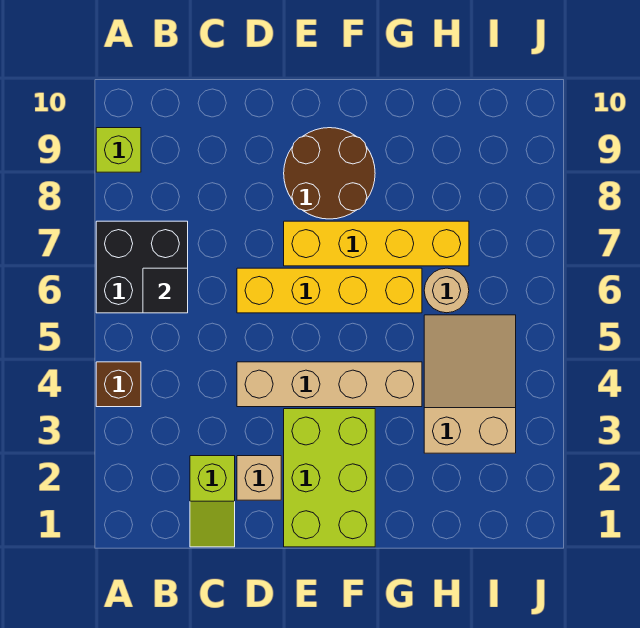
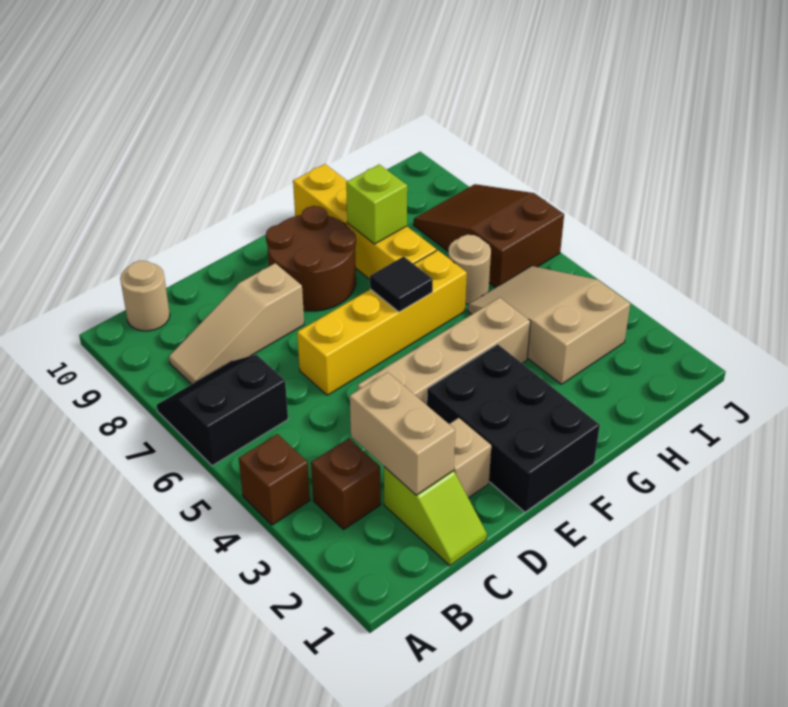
black brick A6:B7 level 1 -> black slope A6:B7 level 1 top 6
lime brick A9 level 1 -> lime brick G8 level 2
none -> brown brick B3 level 1
black tile B6 level 2 -> black tile F6 level 2
none -> tan slope B8:D8 level 1 top D
none -> tan round brick B10 level 1
none -> tan brick C2:C3 level 2
lime brick E1:F3 level 1 -> black brick E1:F3 level 1
yellow brick E7:H7 level 1 -> yellow brick G7:G10 level 1
none -> brown slope I6:J8 level 1 top 6

